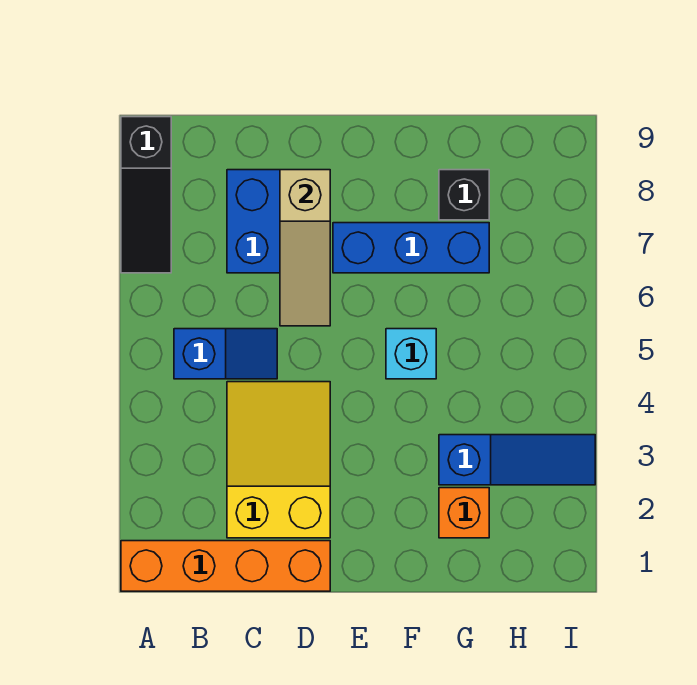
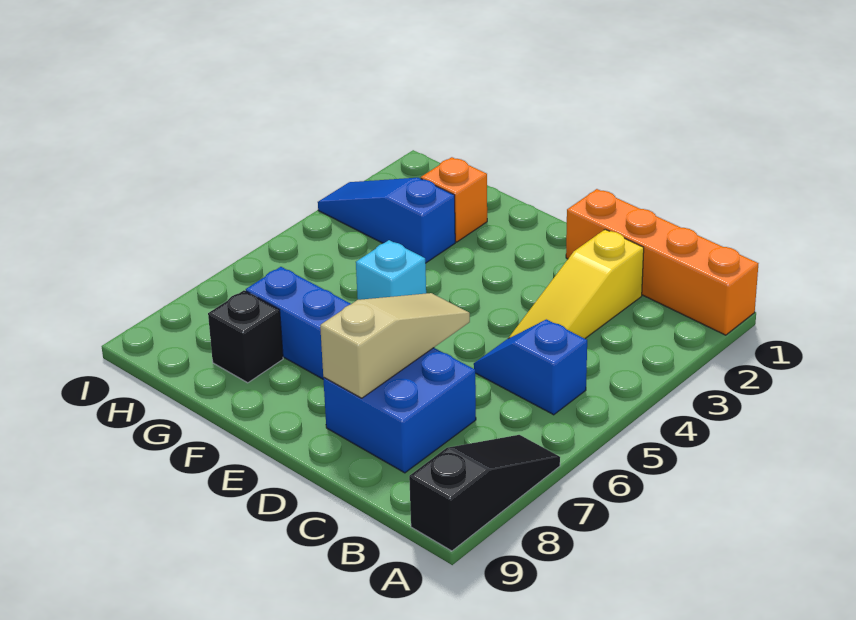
yellow slope C2:D4 level 1 top 2 -> yellow slope C2:C4 level 1 top 2

